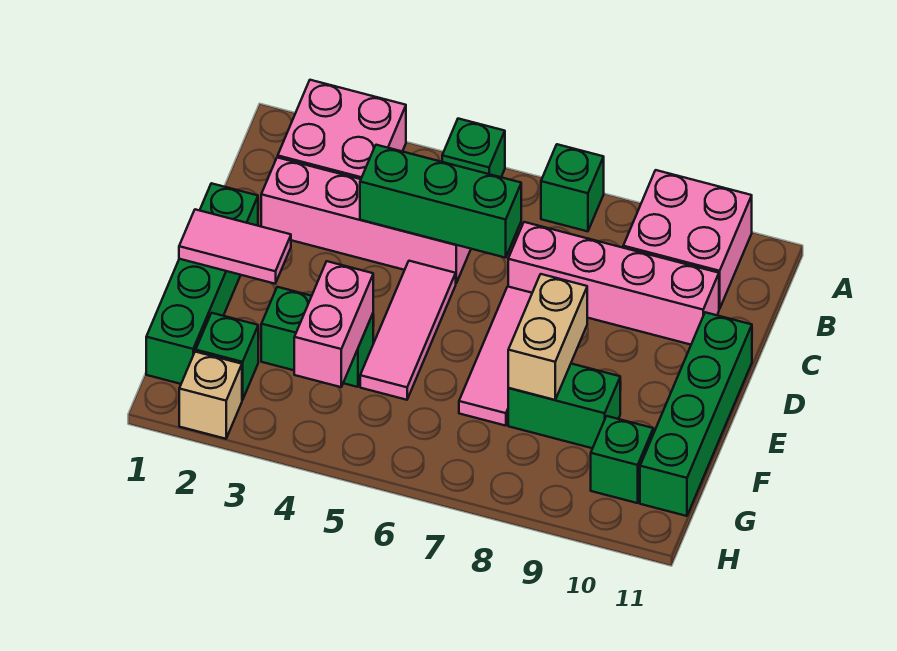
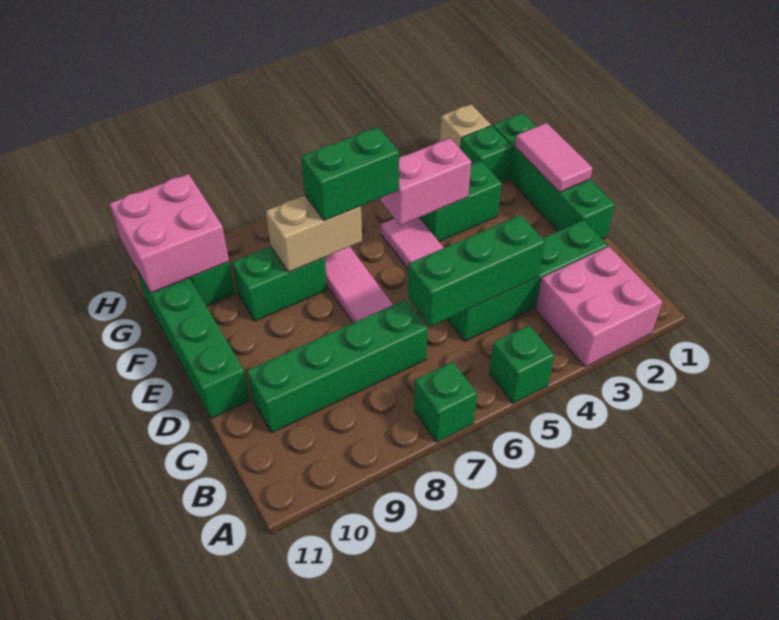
pink brick A9:B10 level 1 -> pink brick G10:H11 level 2
pink brick C2:C5 level 1 -> green brick C2:C5 level 1
pink brick C7:C10 level 1 -> green brick C7:C10 level 1
pink tile E1:E2 level 2 -> pink tile E1:F1 level 2
tan brick E8:F8 level 2 -> tan brick F7:F8 level 2
pink brick F4:G4 level 2 -> pink brick F4:F5 level 2
none -> green brick F6:F7 level 3

